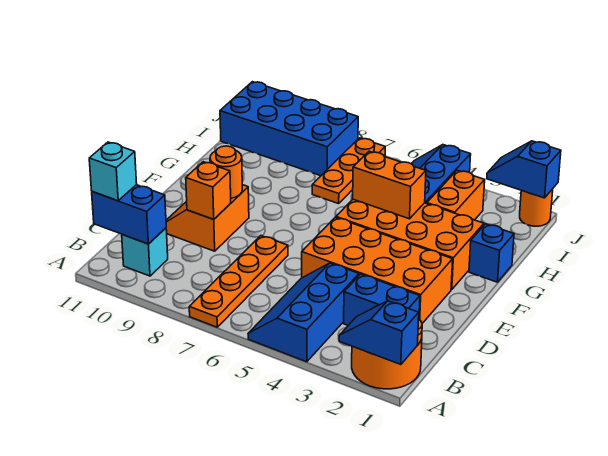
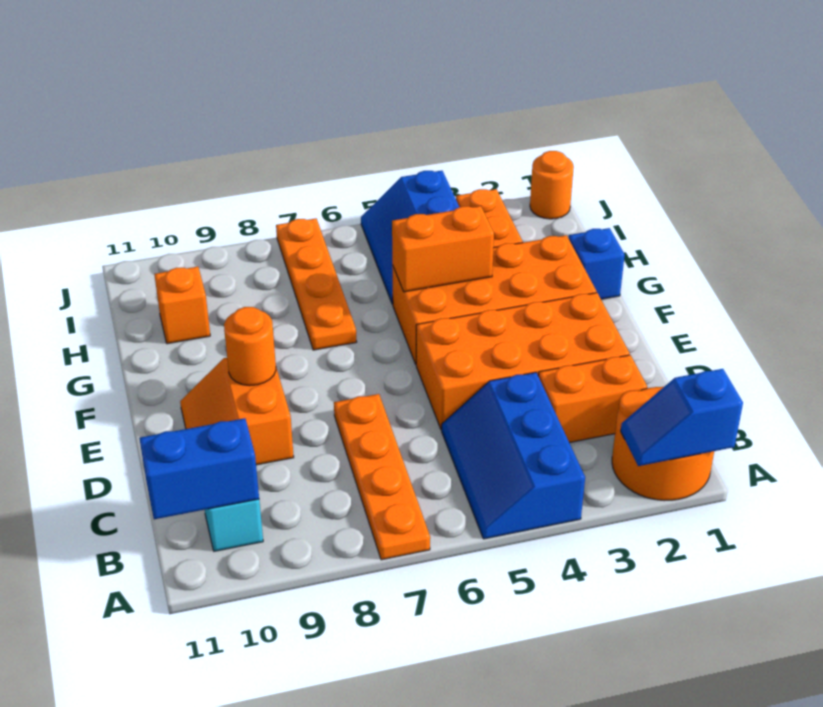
cyan brick B11 level 3 -> none
blue brick C2:C3 level 1 -> orange brick C2:C3 level 1
orange brick D9 level 2 -> orange brick H10 level 1
orange plate H7:J7 level 1 -> orange plate G7:J7 level 1
blue brick I8:J11 level 1 -> none
blue slope J1:J2 level 2 top 1 -> none

